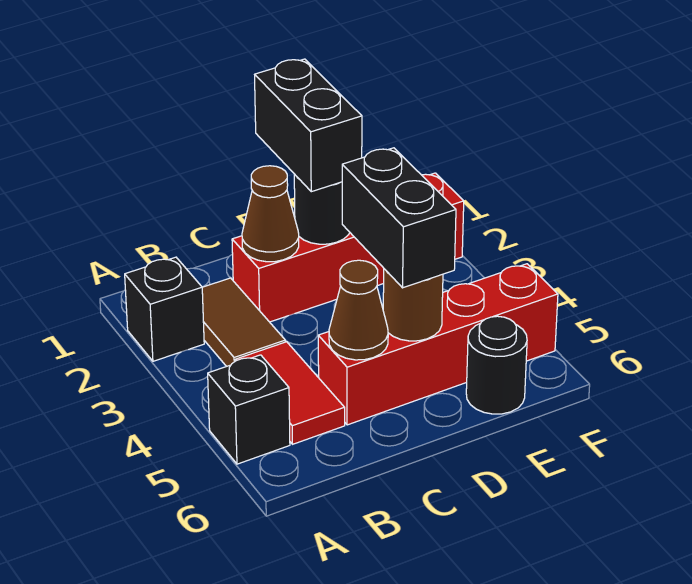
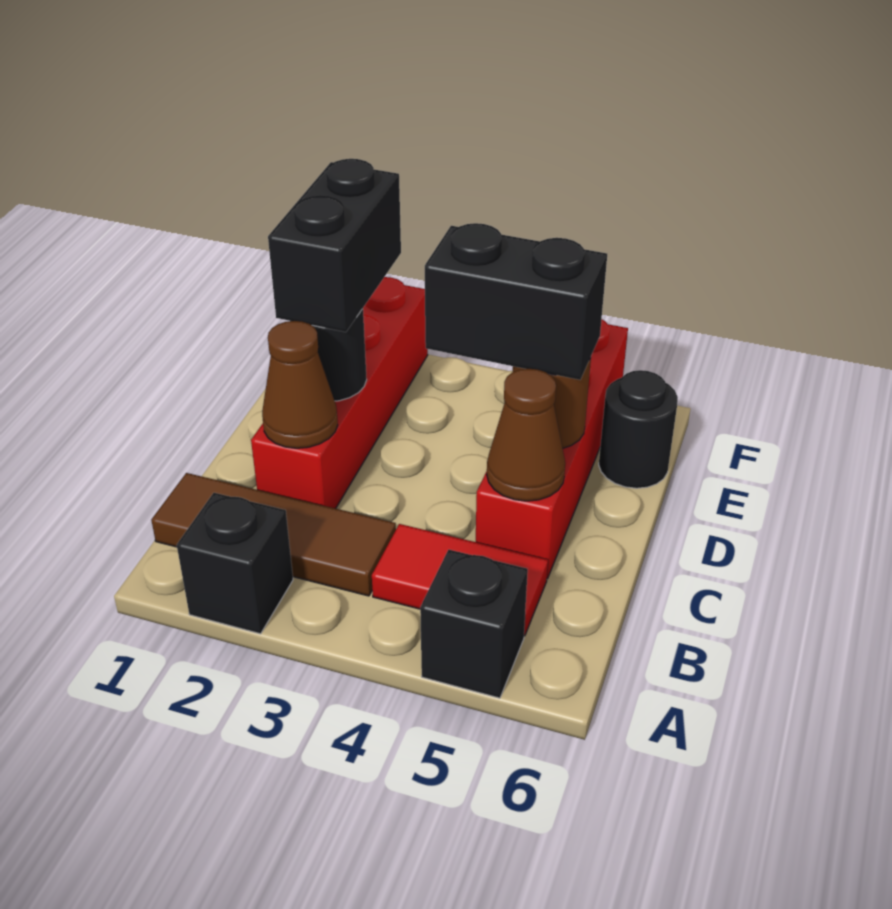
brown tile B2:B3 level 1 -> brown tile B1:B3 level 1
black brick D1:D2 level 3 -> black brick D2:E2 level 3

